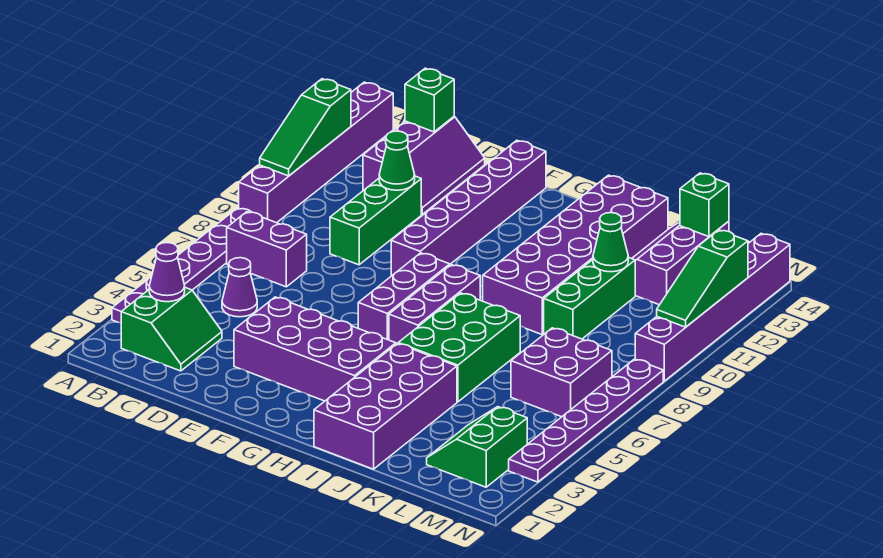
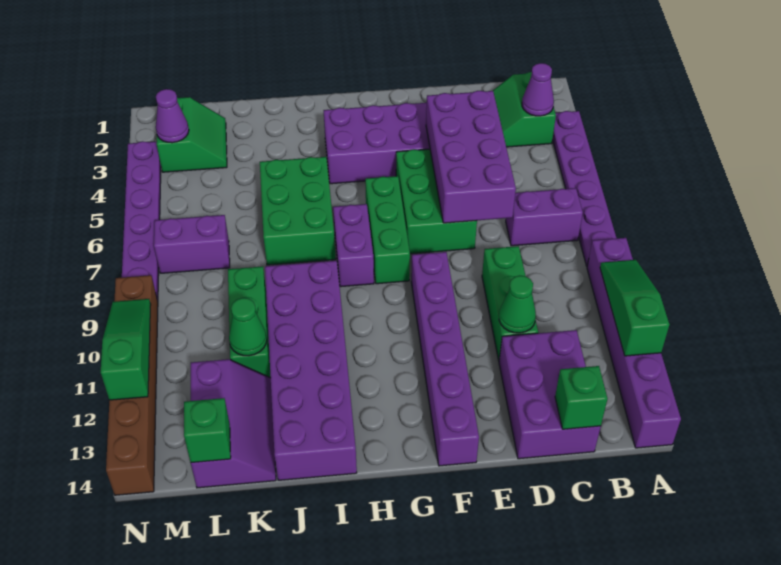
purple cone C5 level 1 -> purple cone M3 level 2
purple slope C12:D14 level 1 top C -> purple brick C12:D14 level 1
none -> green brick E5:F7 level 1
purple brick G6:G8 level 1 -> green brick G6:G8 level 1
purple brick H6:H8 level 1 -> purple brick H7:H8 level 1
purple brick I1:J4 level 1 -> purple brick D4:E7 level 2
purple brick L6:M7 level 1 -> purple brick L7:M7 level 1
purple brick N9:N14 level 1 -> brown brick N9:N14 level 1

